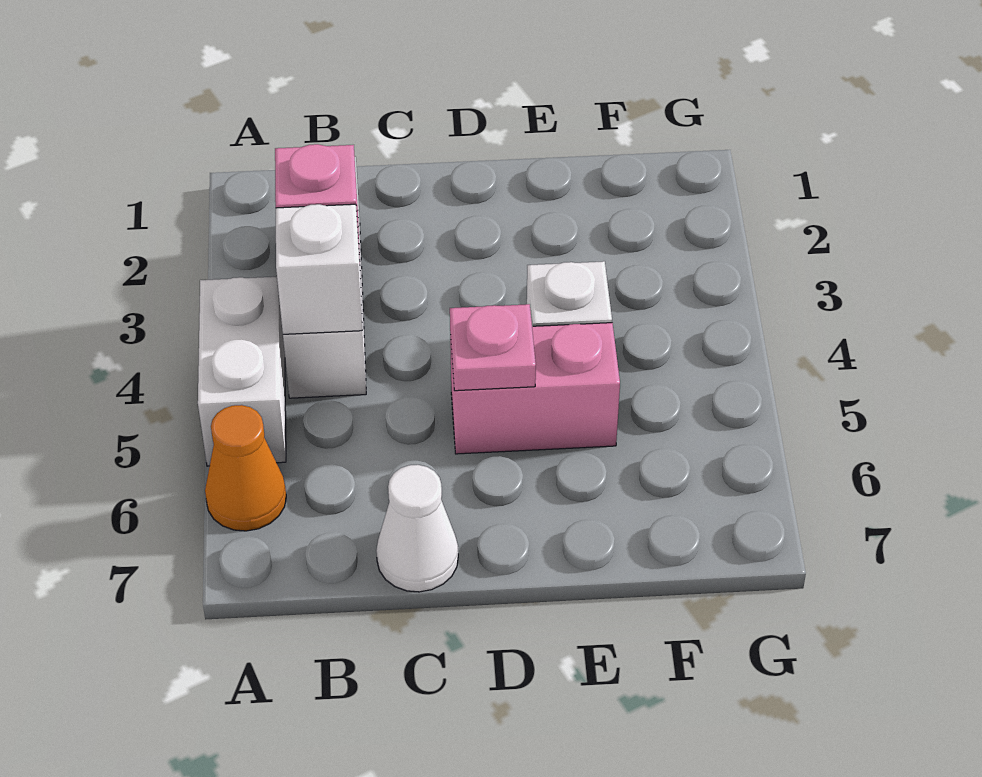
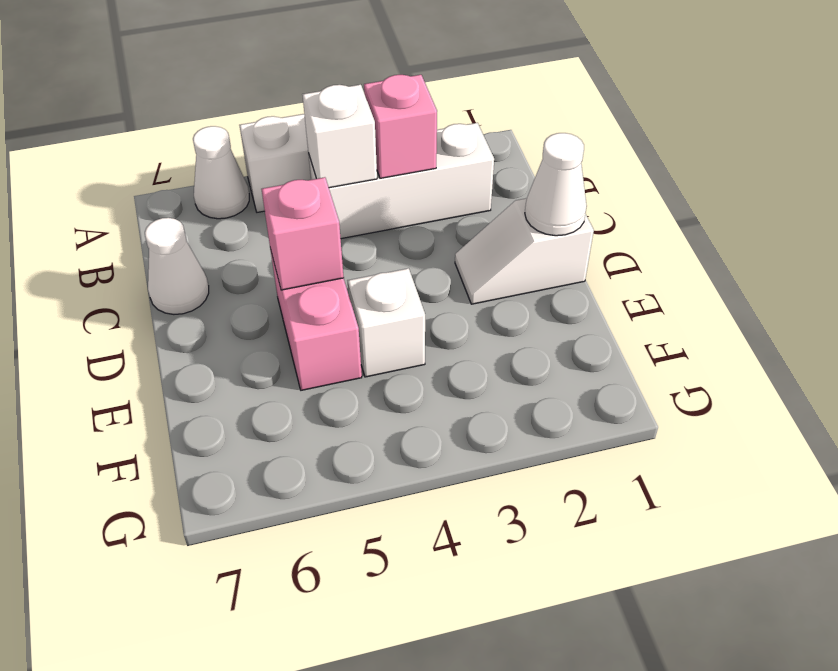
orange cone A6 level 1 -> white cone A6 level 1
none -> white slope D1:D2 level 1 top 1
none -> white cone D1 level 2
pink plate D5 level 2 -> pink brick D5 level 2

